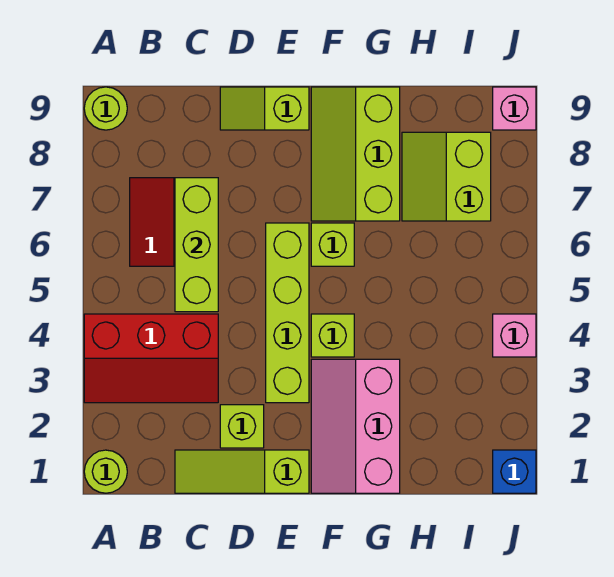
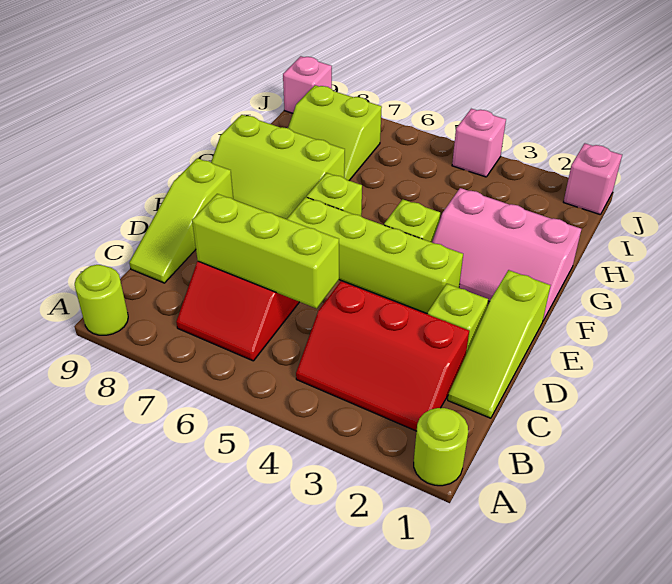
red slope A3:C4 level 1 top 4 -> red slope B2:C4 level 1 top C
lime slope D9:E9 level 1 top E -> lime slope C9:E9 level 1 top E
blue brick J1 level 1 -> pink brick J1 level 1

